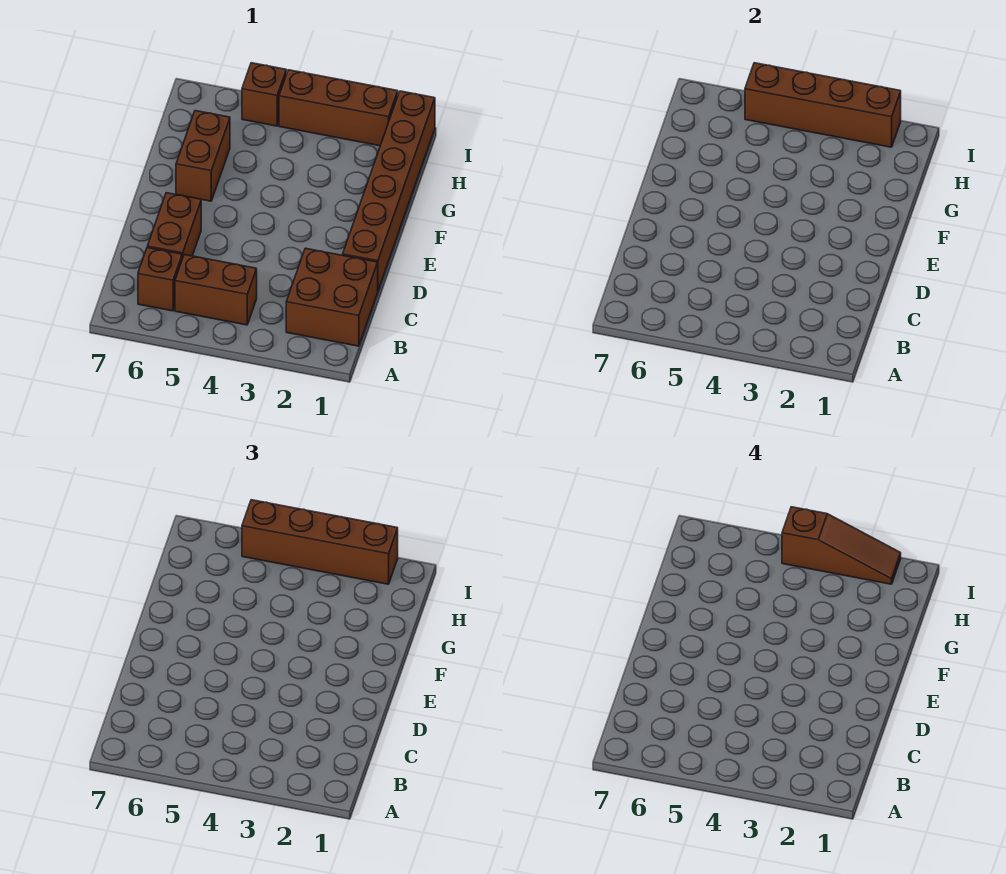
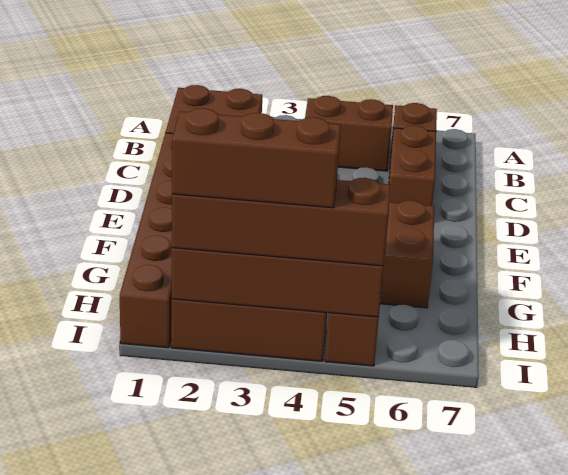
brown slope I2:I4 level 4 top 4 -> brown brick I2:I4 level 4

